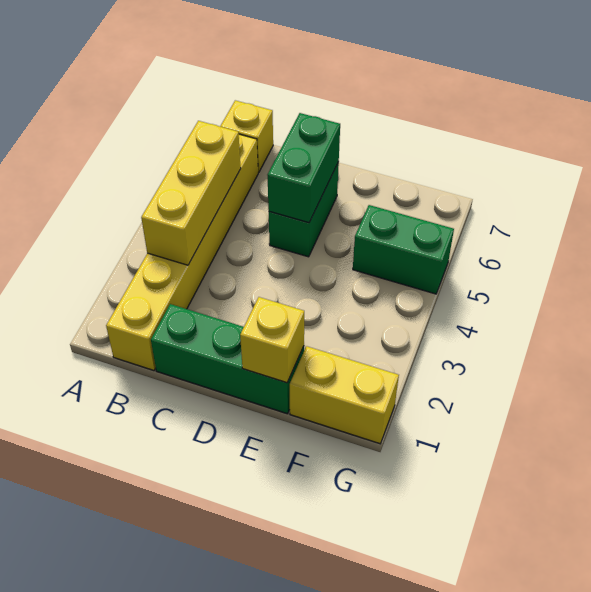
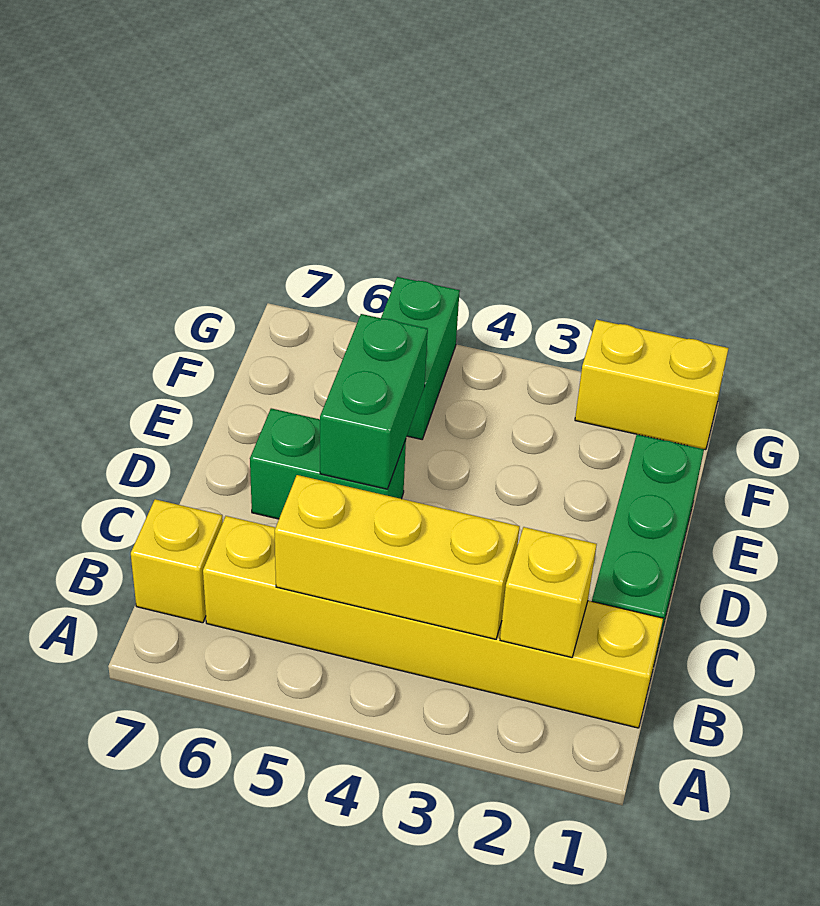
green brick D5:D6 level 2 -> green brick D5:E5 level 2
yellow brick E1 level 2 -> yellow brick B2 level 2
yellow brick F1:G1 level 1 -> yellow brick G1:G2 level 1

